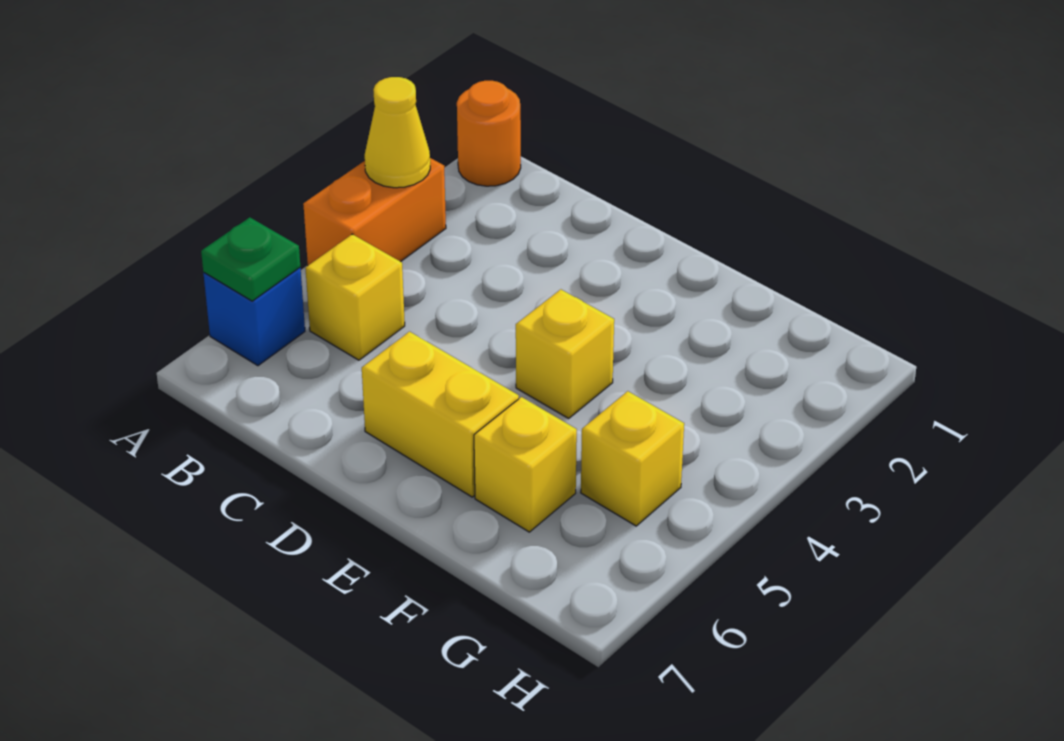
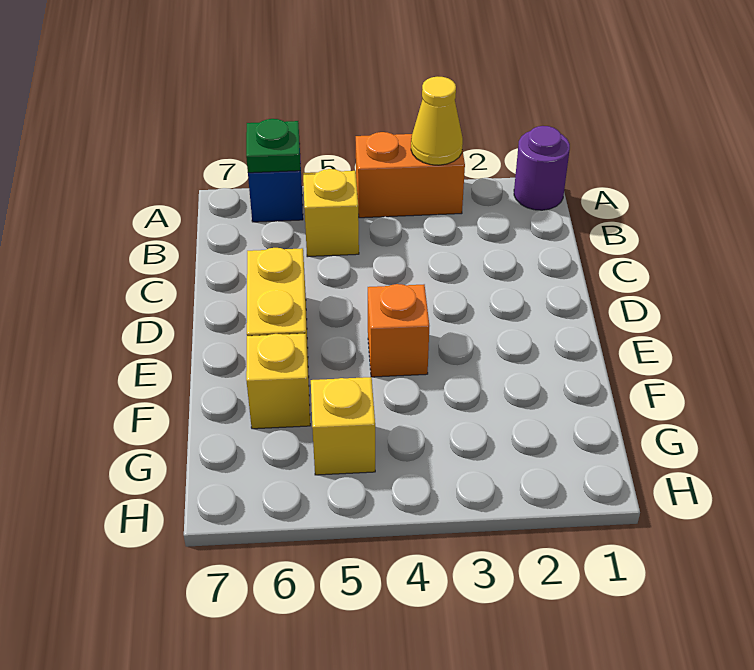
orange round brick A1 level 1 -> purple round brick A1 level 1
yellow brick E4 level 1 -> orange brick E4 level 1

